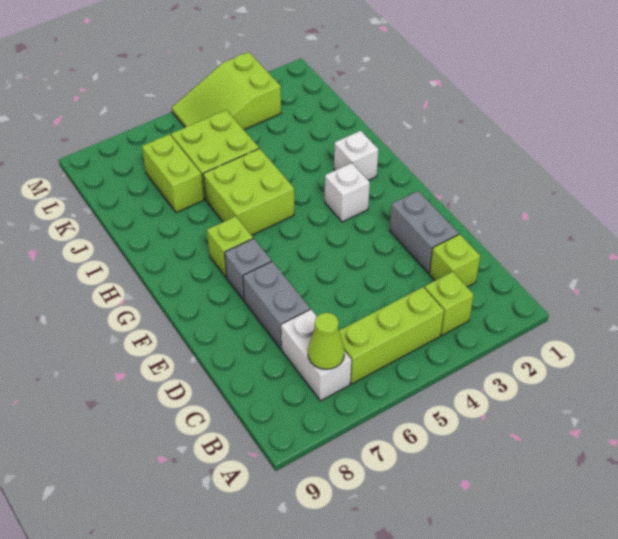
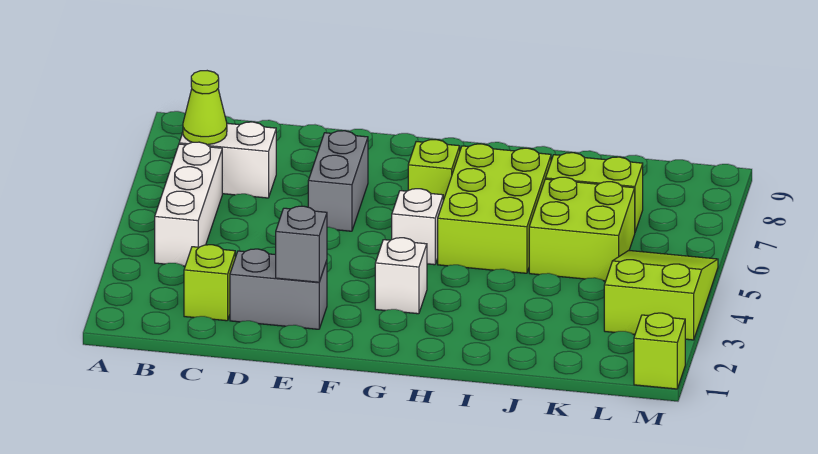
lime brick B3 level 1 -> lime brick M1 level 1
lime brick B4:B6 level 1 -> white brick B4:B6 level 1
grey brick D7:E7 level 1 -> grey brick E6:E7 level 1
grey brick F7 level 1 -> grey brick E2 level 2
white brick H2 level 1 -> white brick G5 level 1
lime brick H5:I6 level 1 -> lime brick H5:I7 level 1

